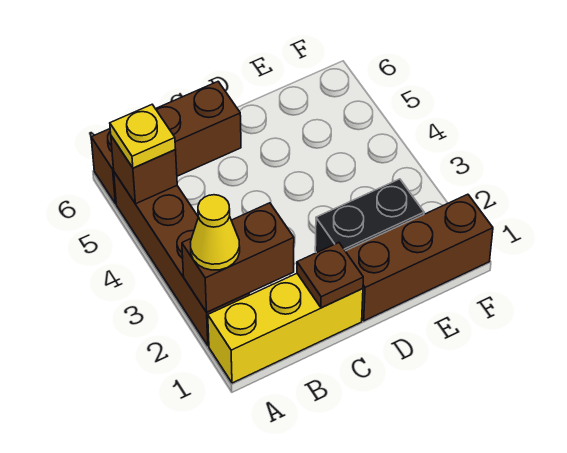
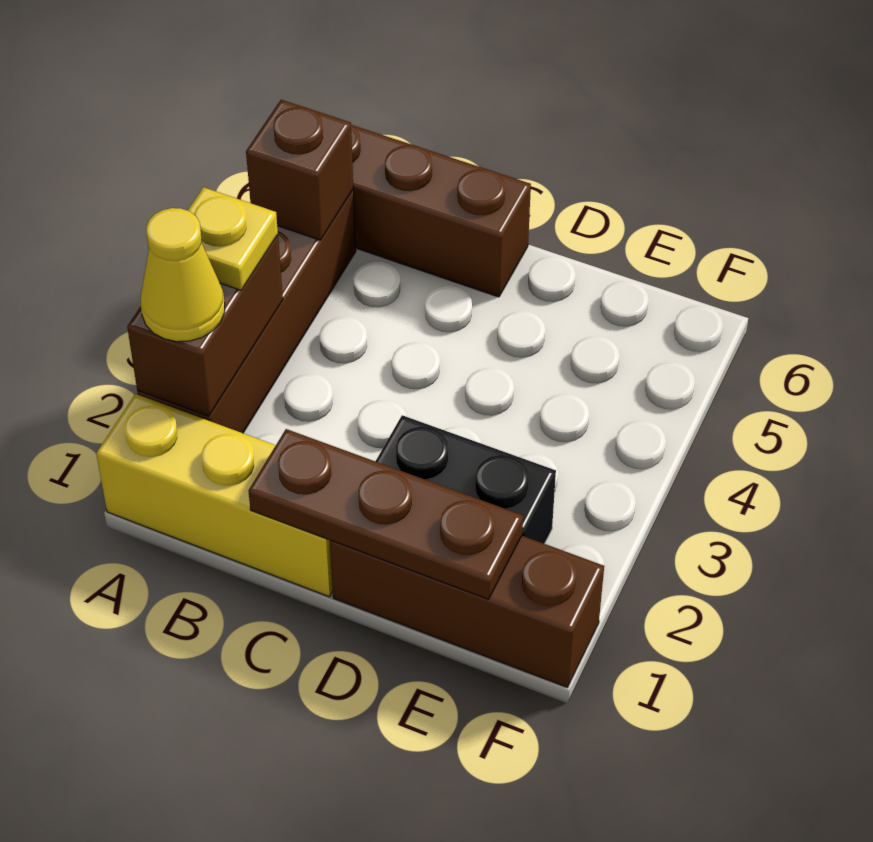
brown brick A2:B2 level 2 -> brown brick A2:A3 level 2
yellow plate A5 level 3 -> yellow plate A3 level 3
brown plate C1 level 2 -> brown plate C1:E1 level 2

